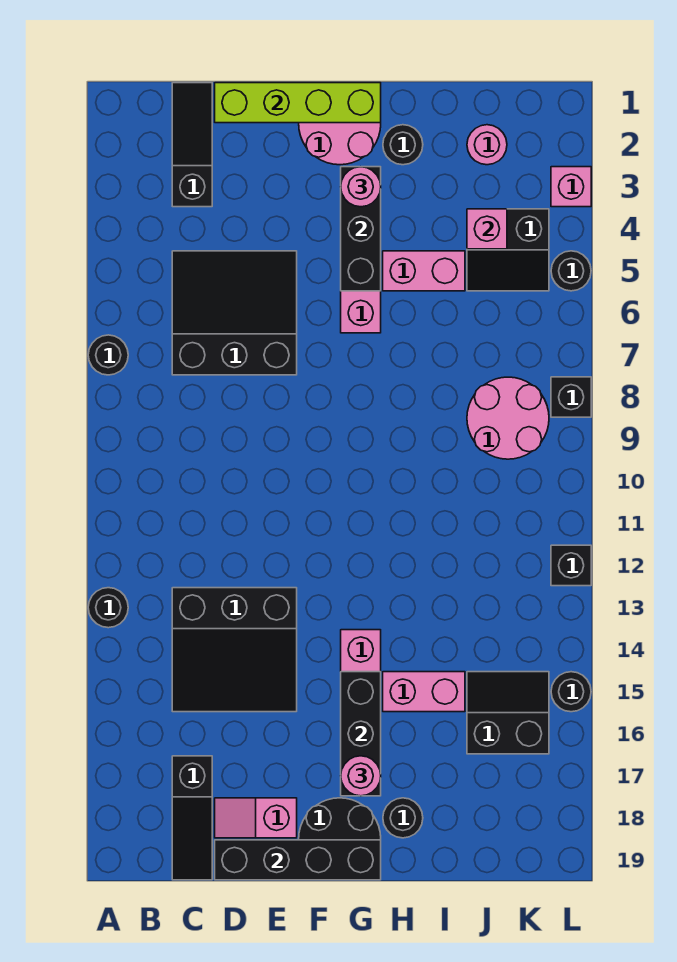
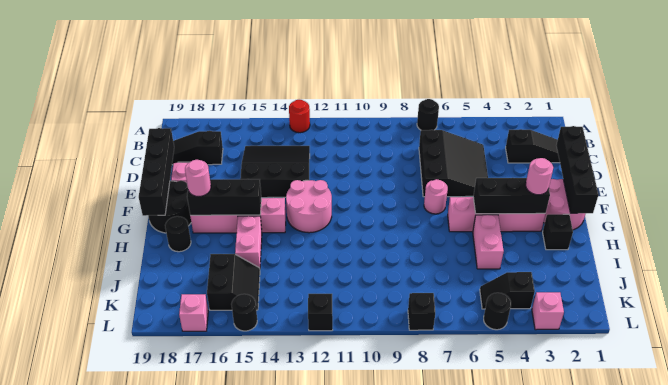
black round brick A13 level 1 -> red round brick A13 level 1
black slope C13:E15 level 1 top 13 -> black slope C13:E15 level 1 top E
lime brick D1:G1 level 2 -> black brick D1:G1 level 2
black round brick H2 level 1 -> black brick H2 level 1
pink round brick J2 level 1 -> pink round brick F7 level 1
black slope J4:K5 level 1 top 4 -> black slope K4:K5 level 1 top 4
pink brick J4 level 2 -> pink brick L17 level 1
pink round brick J8:K9 level 1 -> pink round brick F12:G13 level 1

